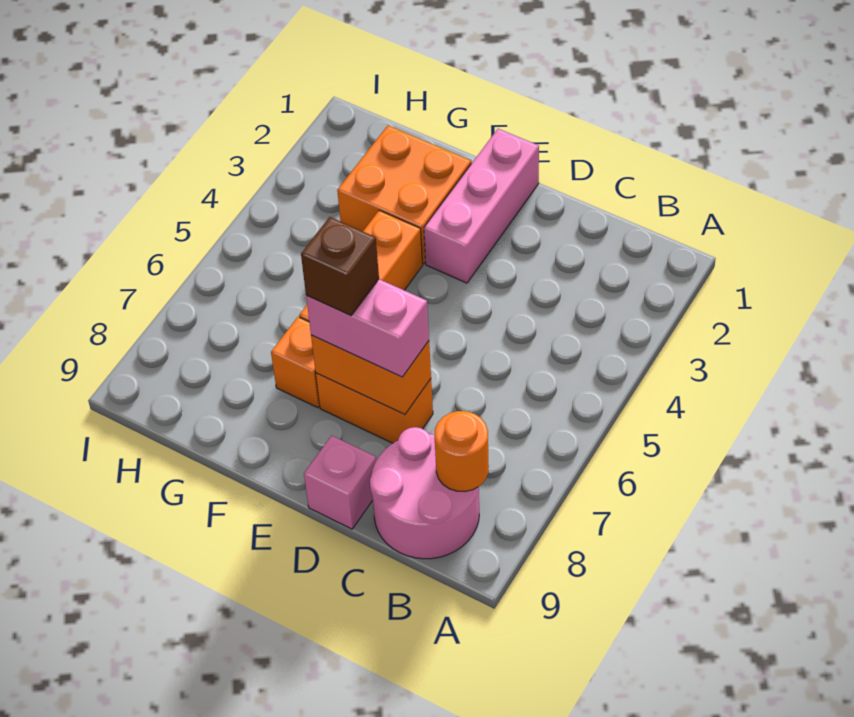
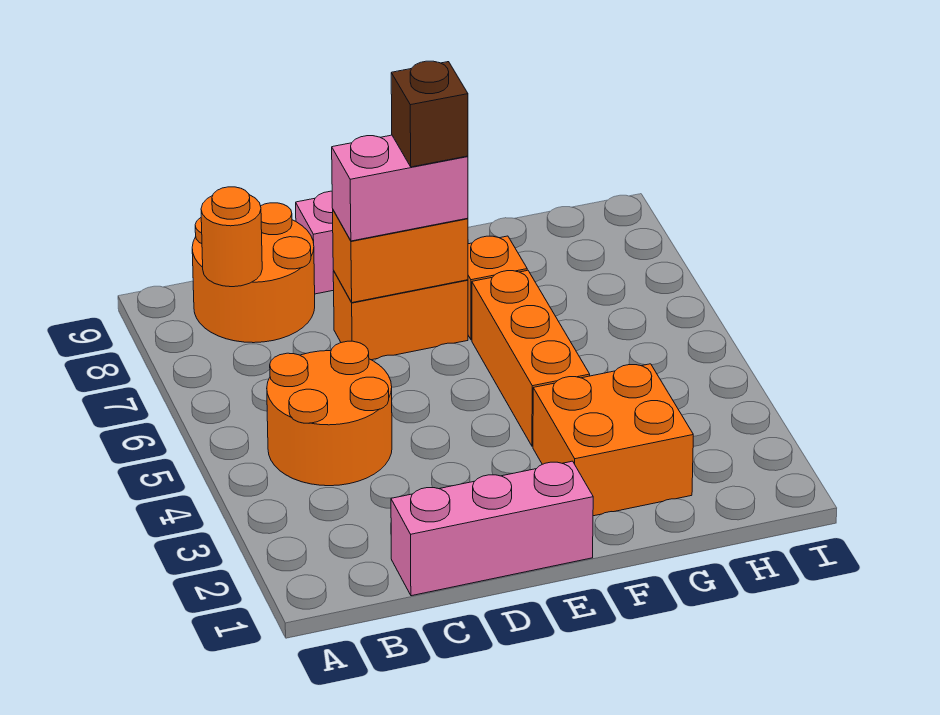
none -> orange round brick B4:C5 level 1
pink round brick B8:C9 level 1 -> orange round brick B8:C9 level 1
pink brick E1:E3 level 1 -> pink brick C1:E1 level 1

